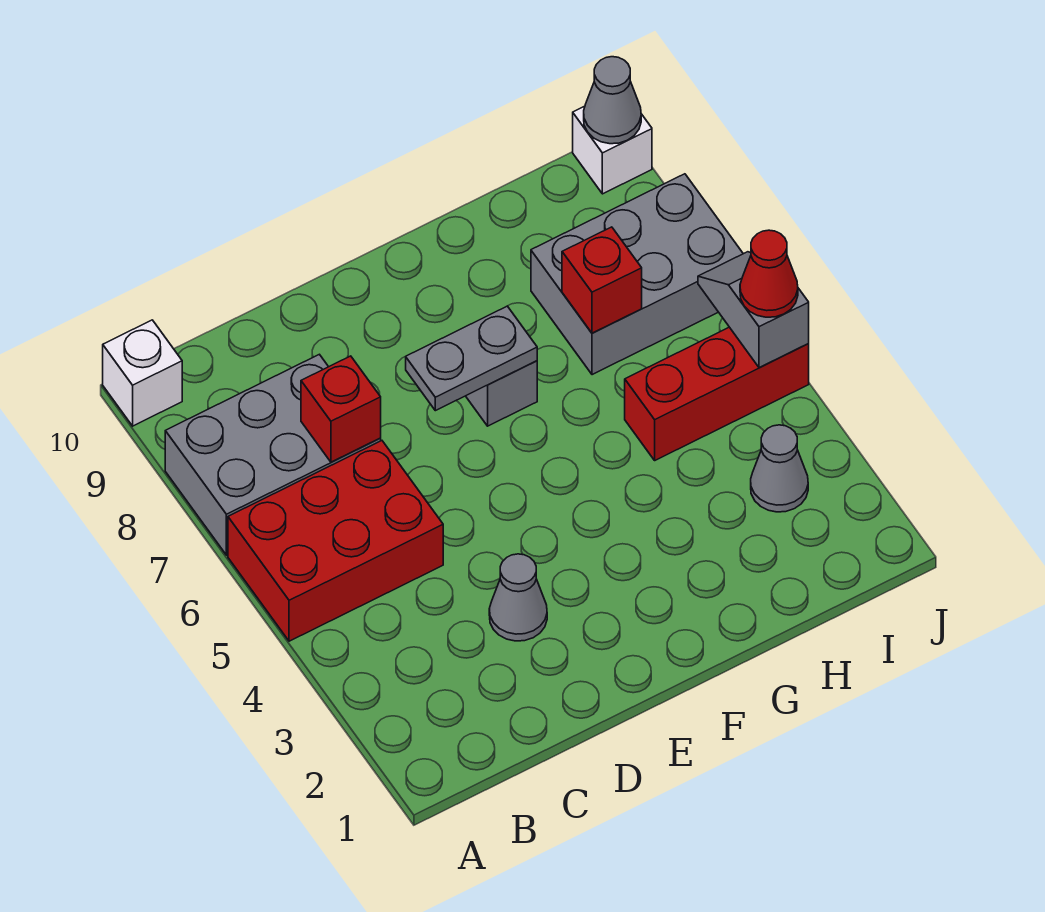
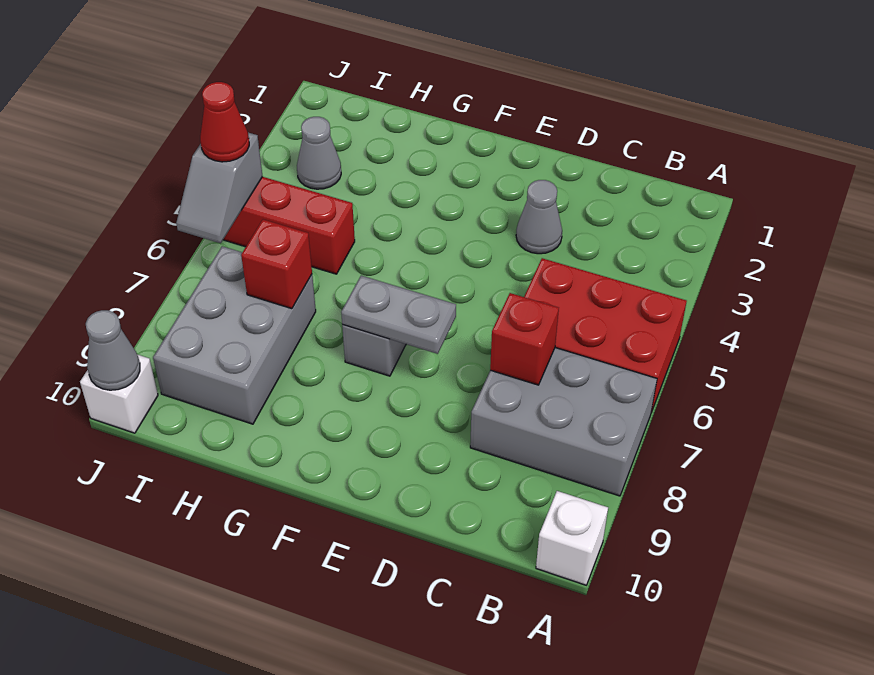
grey brick H7:J8 level 1 -> grey brick H7:I9 level 1

